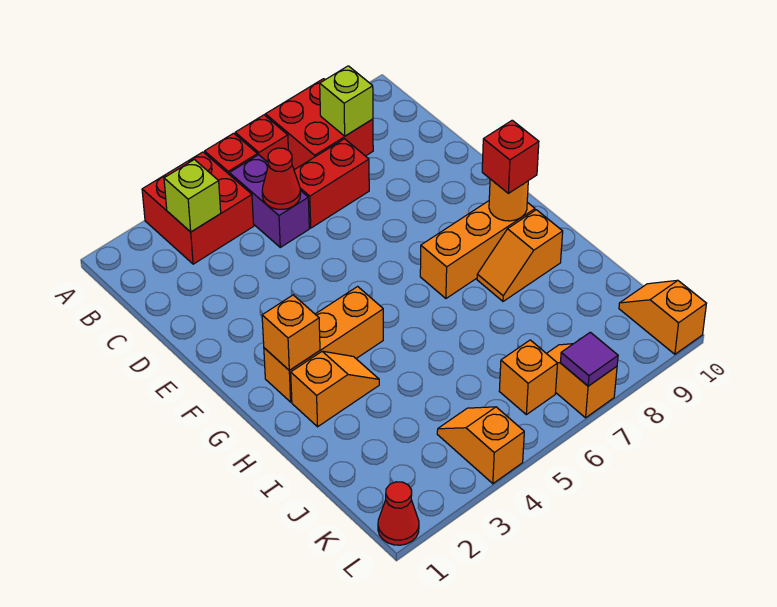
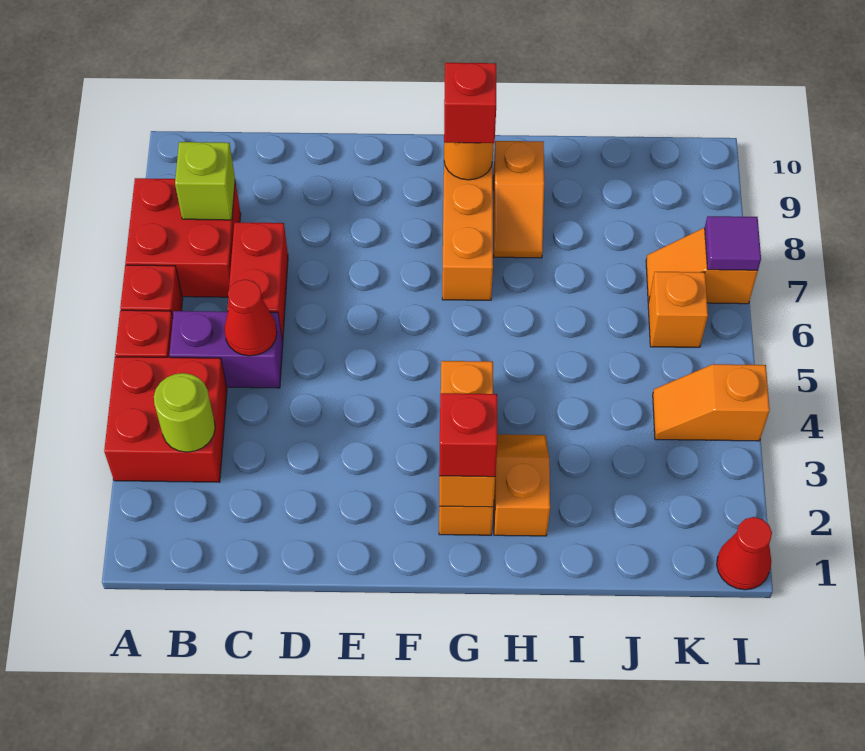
lime brick B3 level 2 -> lime round brick B3 level 2
none -> red brick G2 level 3
orange slope K10:L10 level 1 top L -> none

